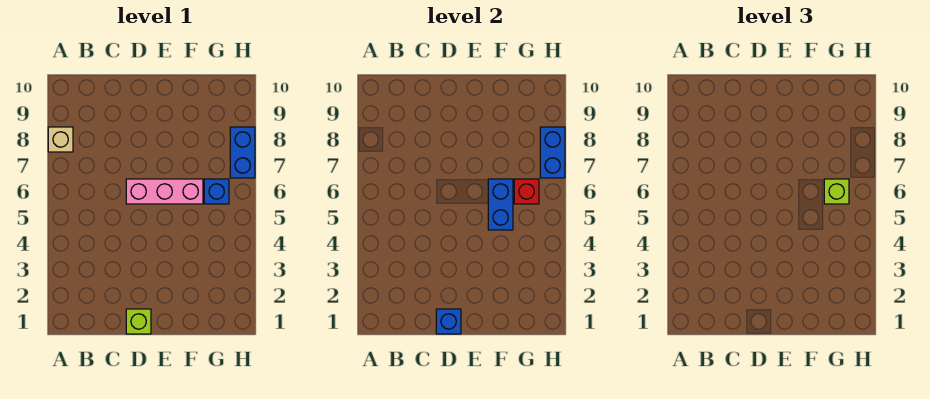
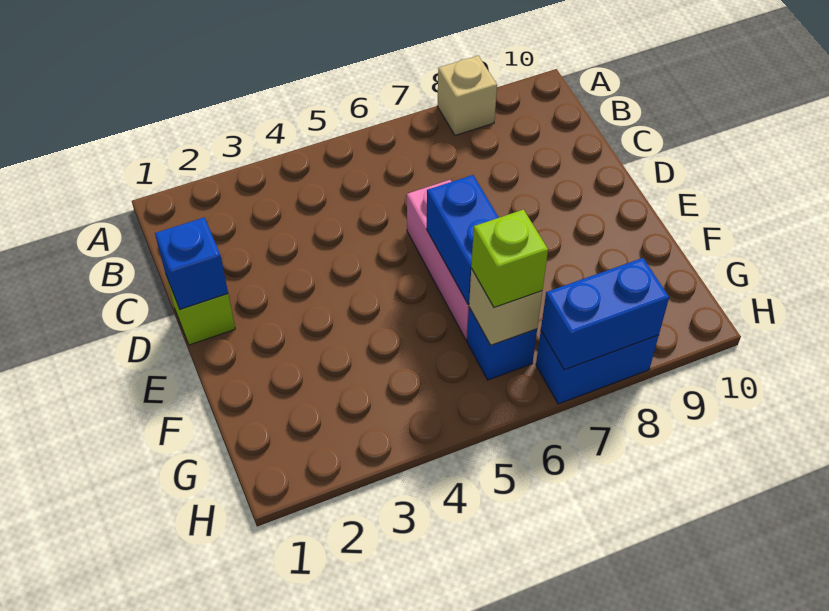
blue brick F5:F6 level 2 -> blue brick E6:F6 level 2
red brick G6 level 2 -> tan brick G6 level 2

